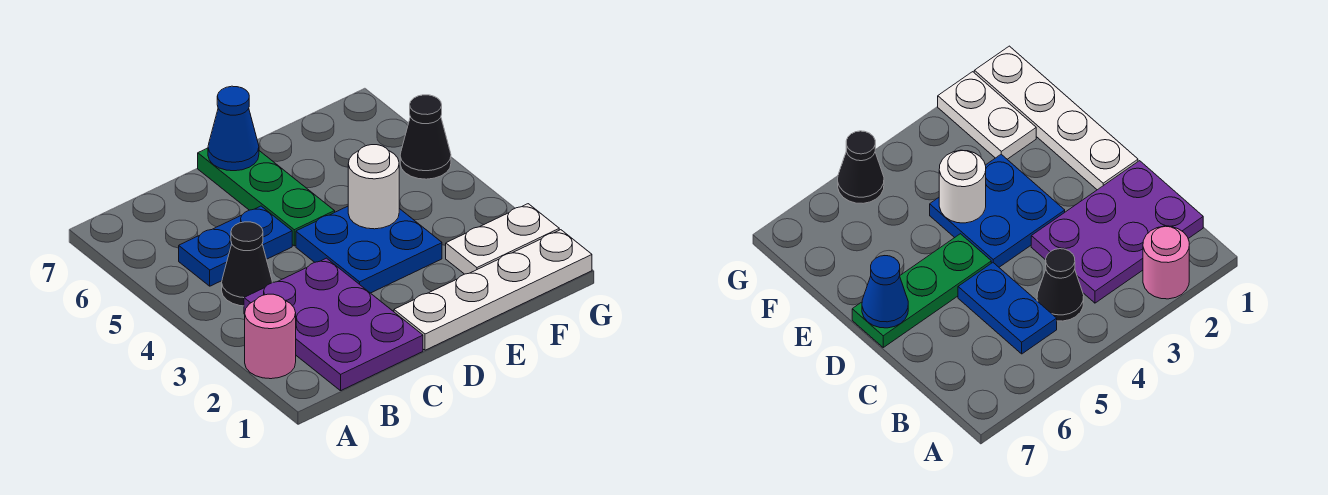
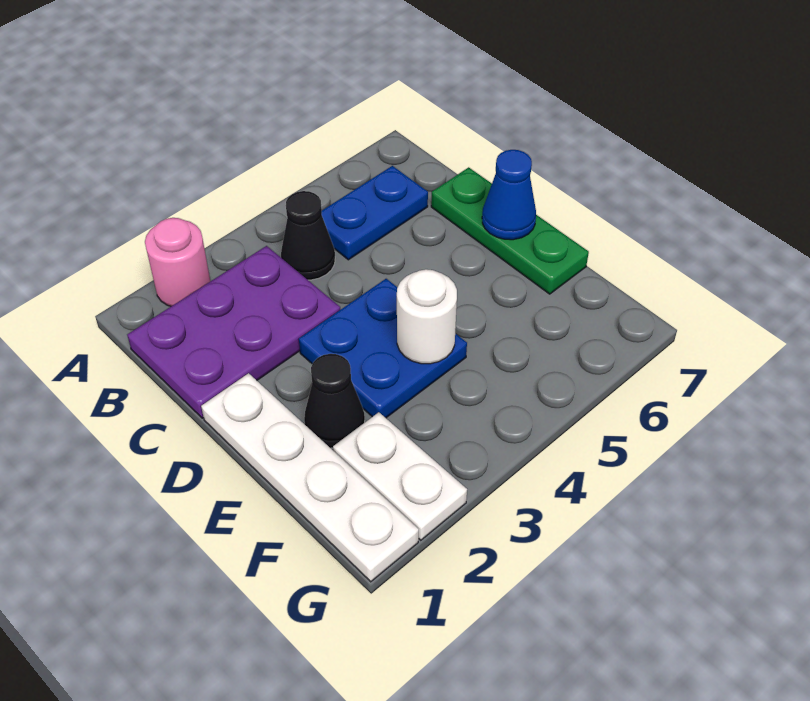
blue plate B5:C5 level 1 -> blue plate B5:B6 level 1
green plate D5:D7 level 1 -> green plate C7:E7 level 1
black cone G5 level 1 -> black cone E2 level 1

